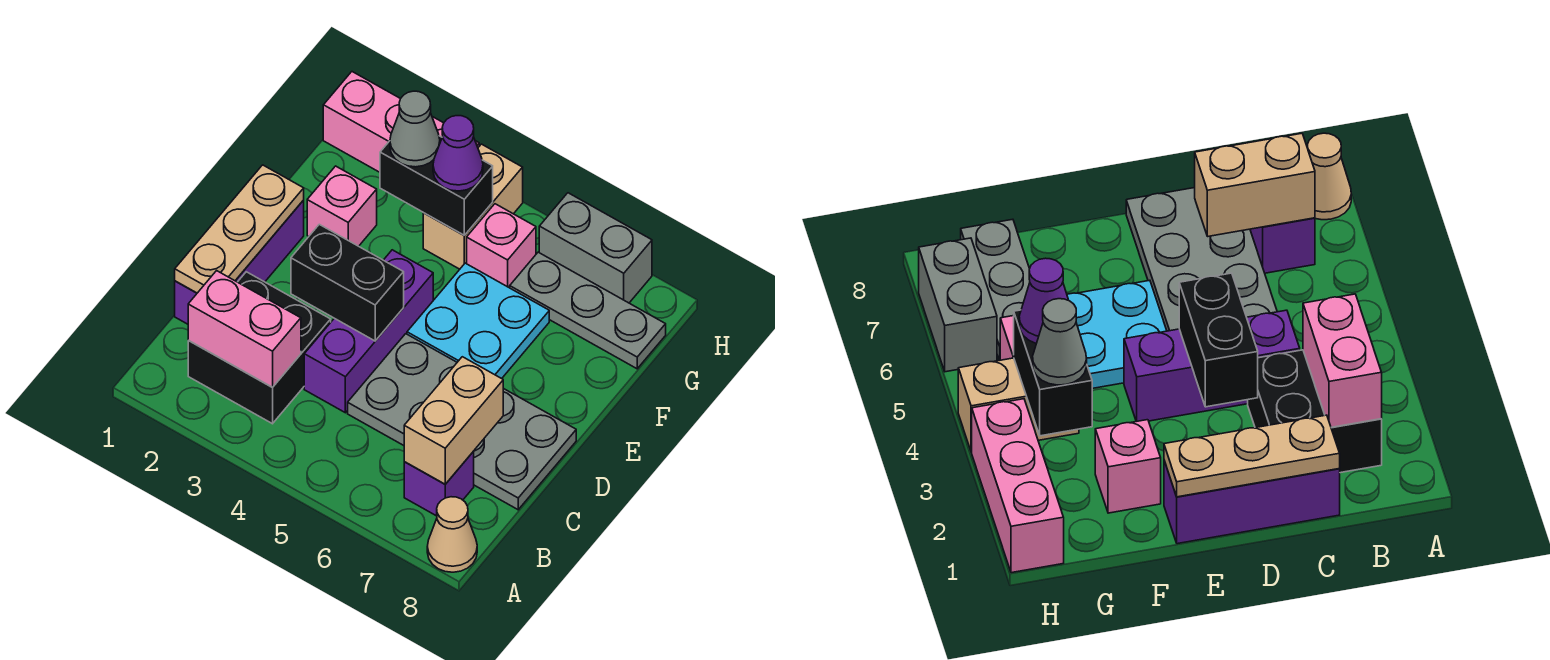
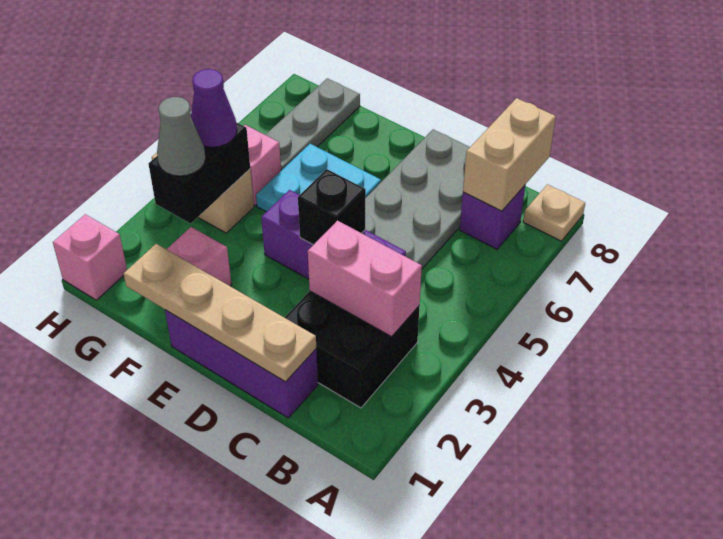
tan cone A8 level 1 -> tan plate A8 level 1
pink brick B2:B3 level 2 -> pink brick B3:C3 level 2
tan brick B7:C7 level 2 -> tan brick B7:B8 level 2
tan plate C1:E1 level 2 -> tan plate C1:F1 level 2
black brick D3:D4 level 2 -> black brick D4 level 2
pink brick H1:H3 level 1 -> pink brick H1 level 1
grey brick H6:H7 level 1 -> none

